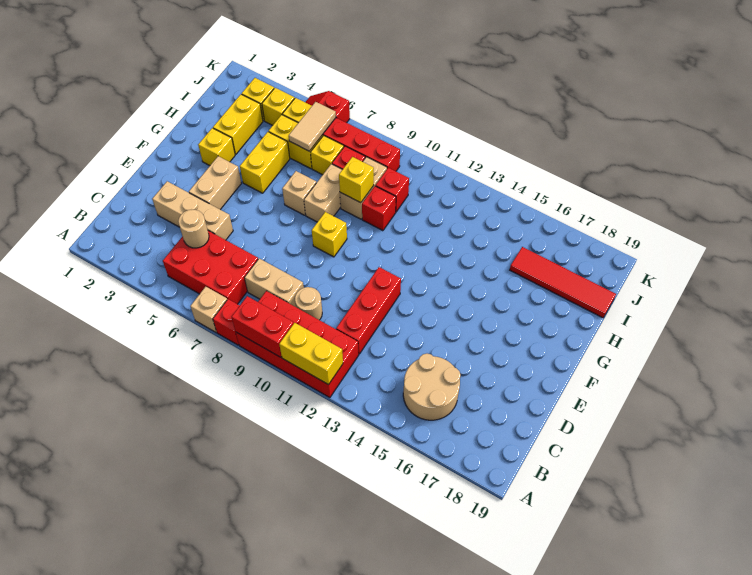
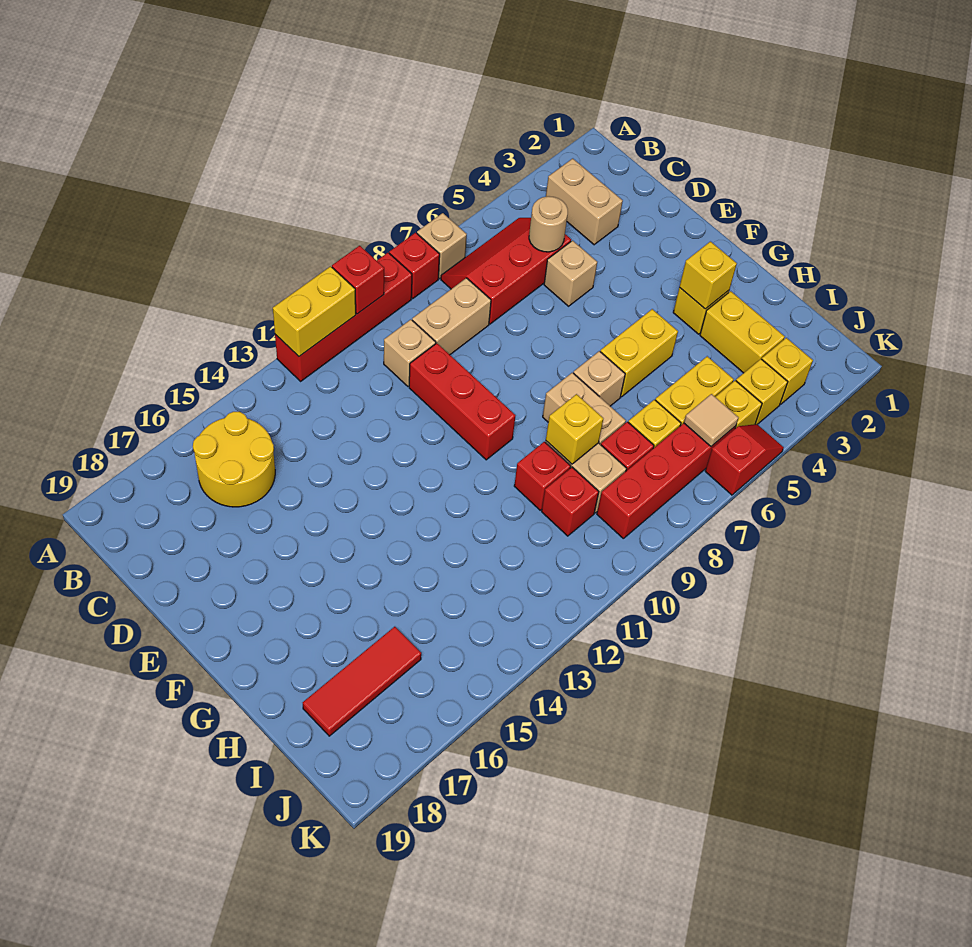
red brick A9:B12 level 1 -> red brick A9:A12 level 1
red brick A9:A10 level 2 -> red brick A10 level 2
red brick B5:C7 level 1 -> red slope B5:C7 level 1 top C
tan round brick B15:C16 level 1 -> yellow round brick B15:C16 level 1
tan round brick C10 level 1 -> tan brick C10 level 1
red brick C12:E12 level 1 -> red brick D10:F10 level 1
tan brick D3:D5 level 1 -> tan brick D5 level 1
tan brick E4:F4 level 1 -> tan brick B3:C3 level 1
yellow brick F9 level 1 -> yellow brick G3 level 2
yellow brick G5:H5 level 1 -> yellow brick G5:G6 level 1
tan tile I6:J6 level 2 -> tan tile J6 level 2
red tile I16:I19 level 1 -> red tile I16:I18 level 1

